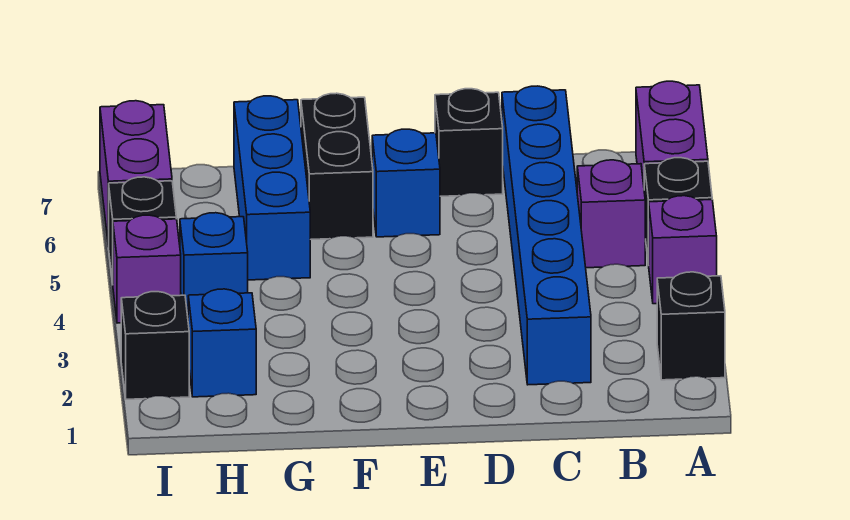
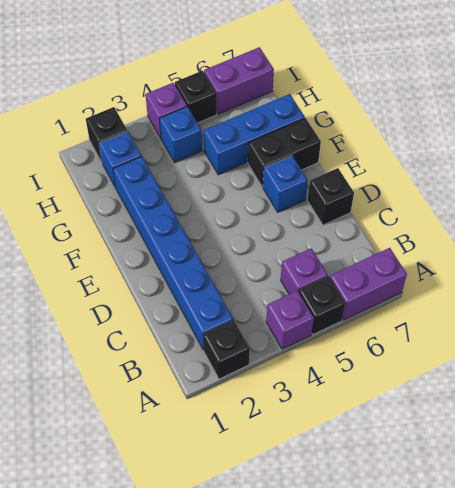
blue brick C2:C7 level 1 -> blue brick B2:G2 level 1

